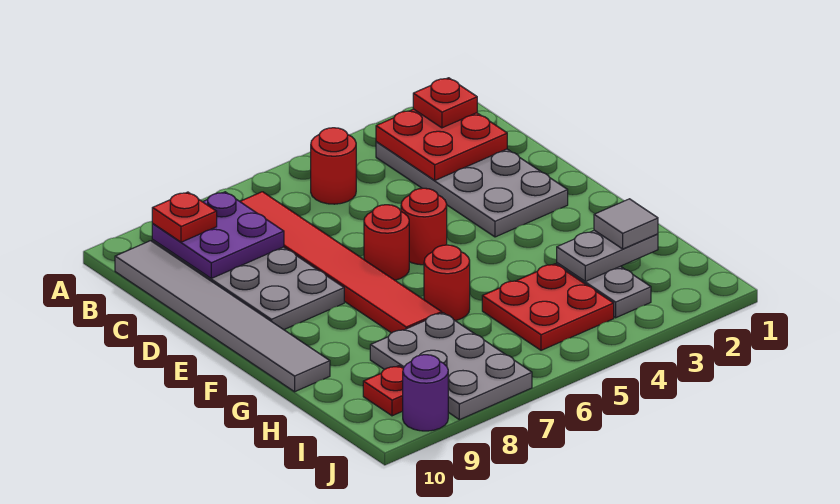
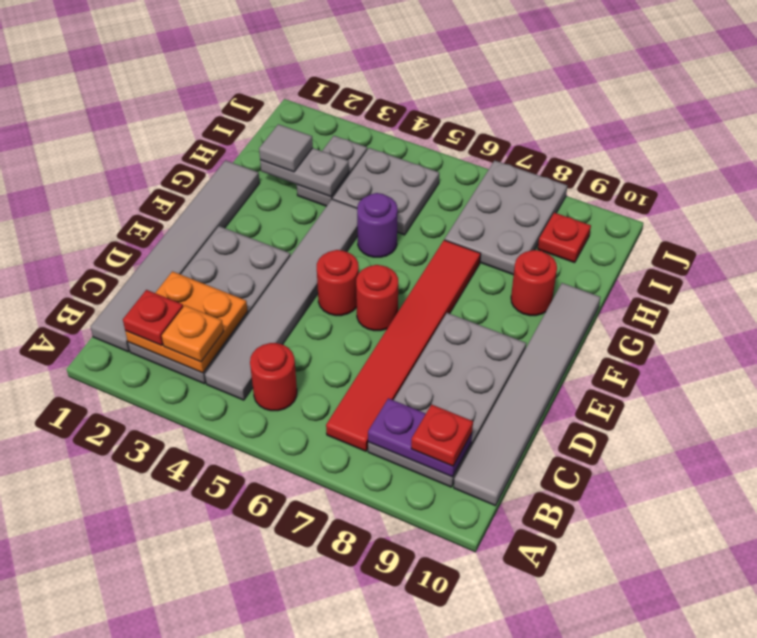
none -> grey tile B1:G1 level 1
red plate B2:C3 level 2 -> orange plate B2:C3 level 2
none -> orange plate B3 level 3
none -> grey tile B4:G4 level 1
purple plate B8:C9 level 2 -> purple plate B8:B9 level 2
red round brick G6 level 1 -> red round brick G9 level 1
red plate H4:I5 level 1 -> grey plate H4:I5 level 1
purple round brick J9 level 1 -> purple round brick G5 level 1

